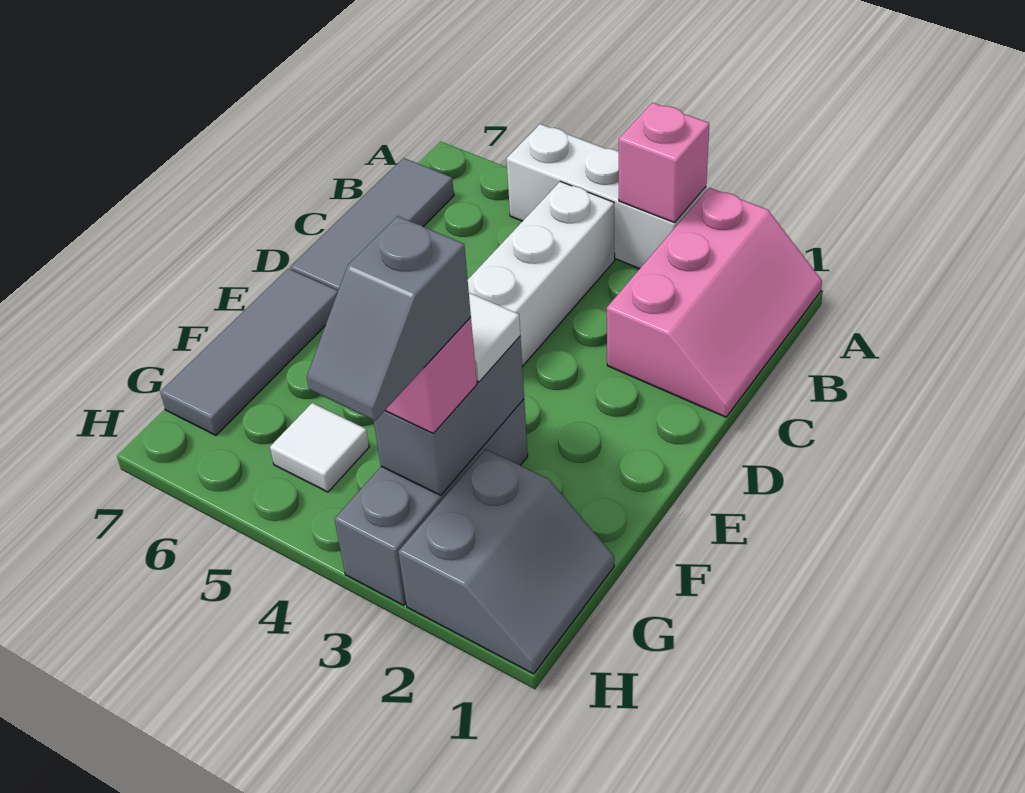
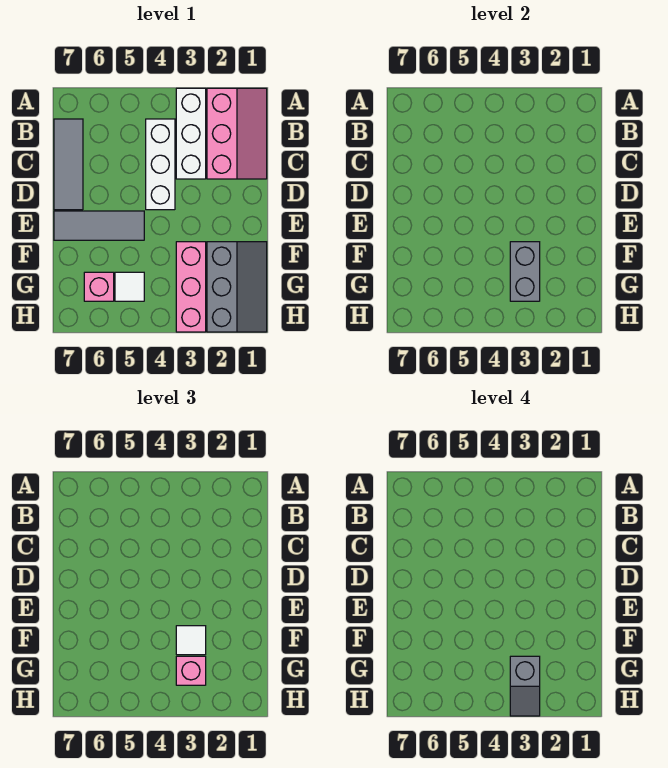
white brick A3:A5 level 1 -> white brick A3:C3 level 1
pink brick A3 level 2 -> pink brick G6 level 1
grey tile E7:G7 level 1 -> grey tile E5:E7 level 1
grey brick F3:H3 level 1 -> pink brick F3:H3 level 1
grey slope G1:H2 level 1 top 2 -> grey slope F1:H2 level 1 top 2

